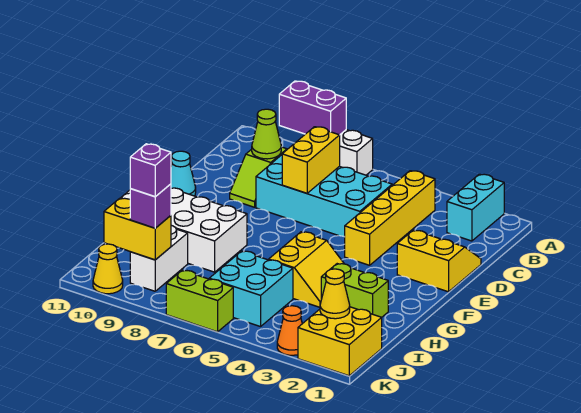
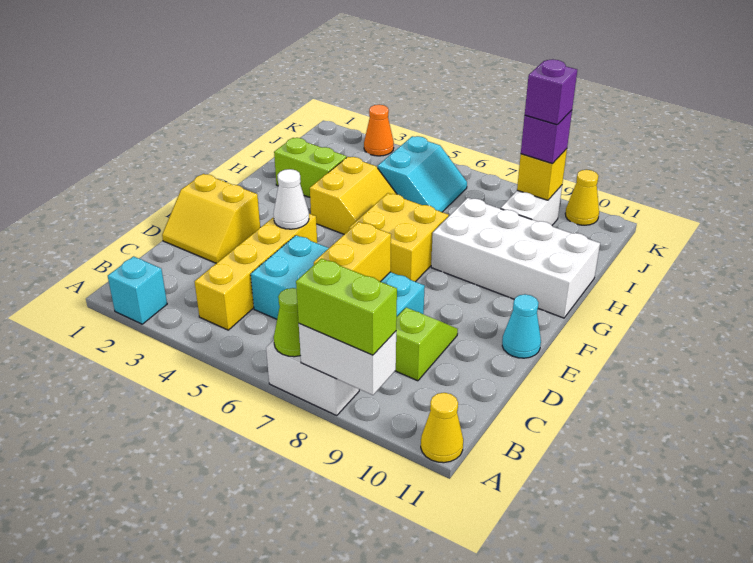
cyan brick A2:B2 level 1 -> cyan brick A2 level 1
purple brick A8:A9 level 2 -> white brick A8:A9 level 2
lime cone C9 level 2 -> lime cone A7 level 2
none -> white cone E4 level 2
yellow slope G4:H5 level 1 top 5 -> yellow slope G4:H5 level 1 top 4
cyan brick I5:J6 level 1 -> cyan slope I5:J6 level 1 top 5
yellow brick J1:K2 level 1 -> yellow brick F6:G7 level 1
yellow cone J2 level 2 -> yellow cone A11 level 1
yellow brick J9:J10 level 2 -> yellow brick J9 level 2
lime brick K6:K7 level 1 -> lime brick A8:A9 level 3

